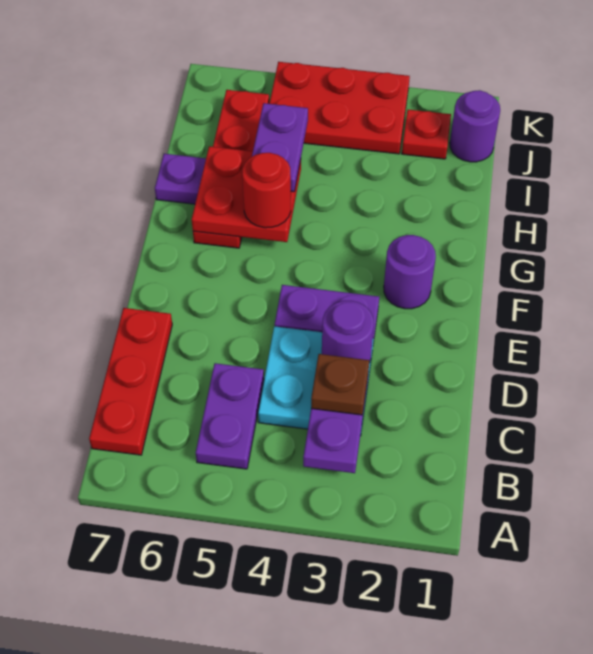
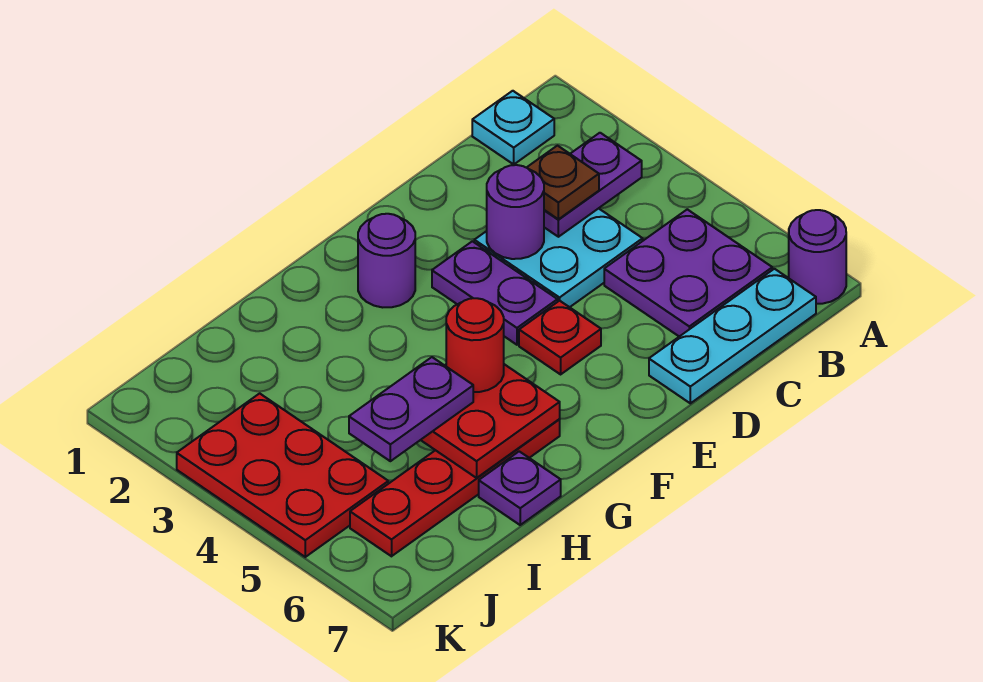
none -> cyan plate B1 level 1
purple plate B5:C5 level 1 -> purple plate B5:C6 level 1
red plate B7:D7 level 1 -> cyan plate B7:D7 level 1
purple round brick J1 level 1 -> purple round brick A7 level 1
red plate J2 level 1 -> red plate E5 level 1

